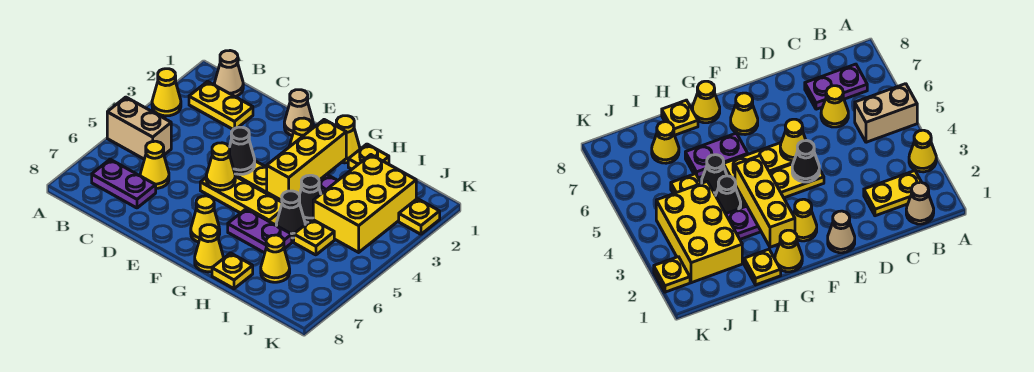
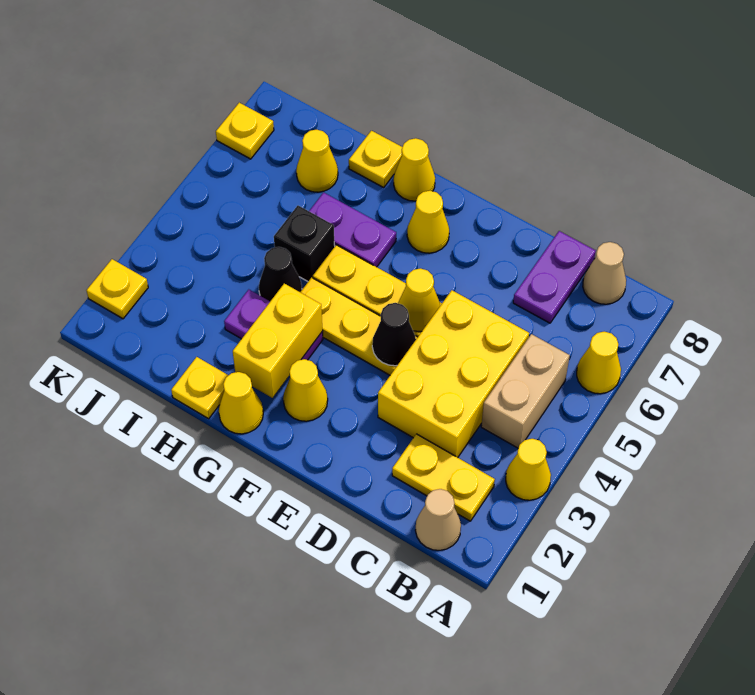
tan brick A5:B5 level 1 -> tan brick B4:B5 level 1
purple plate B7:C7 level 1 -> purple plate C7:C8 level 1
yellow cone C6 level 1 -> yellow cone A6 level 1
tan cone E1 level 1 -> tan cone B8 level 1
yellow brick G2:G4 level 2 -> yellow brick G2:G3 level 2
black cone H5 level 1 -> black brick H5 level 1
yellow brick I2:J4 level 1 -> yellow brick C3:D5 level 1
yellow plate I5 level 1 -> yellow plate K7 level 1

